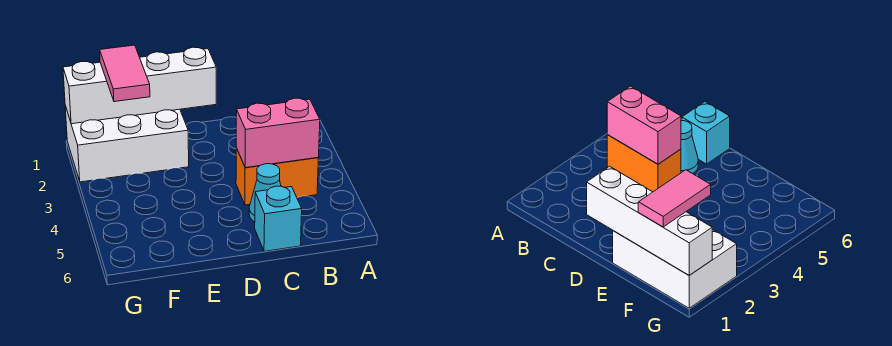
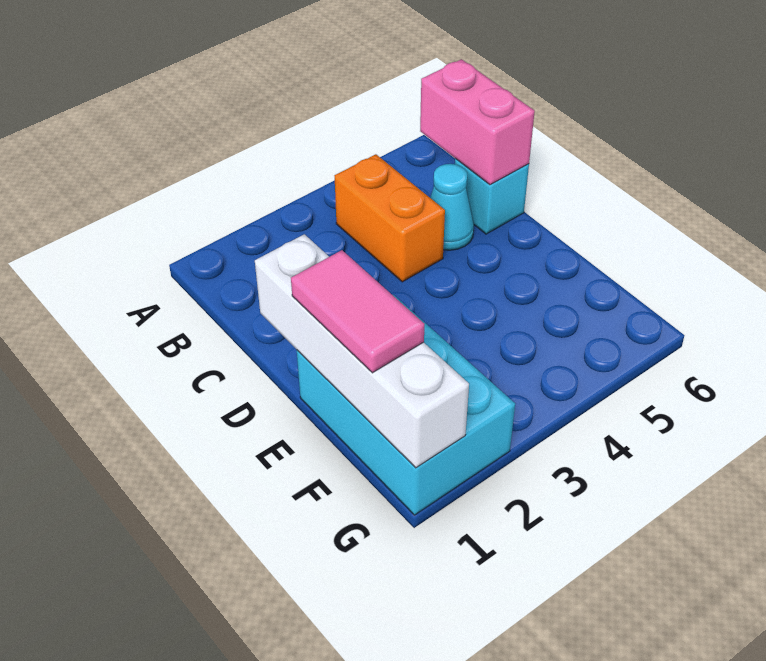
pink brick B4:C4 level 2 -> pink brick B6:C6 level 2
white brick E1:G2 level 1 -> cyan brick E1:G2 level 1
pink tile F1:F2 level 3 -> pink tile E1:F1 level 3

